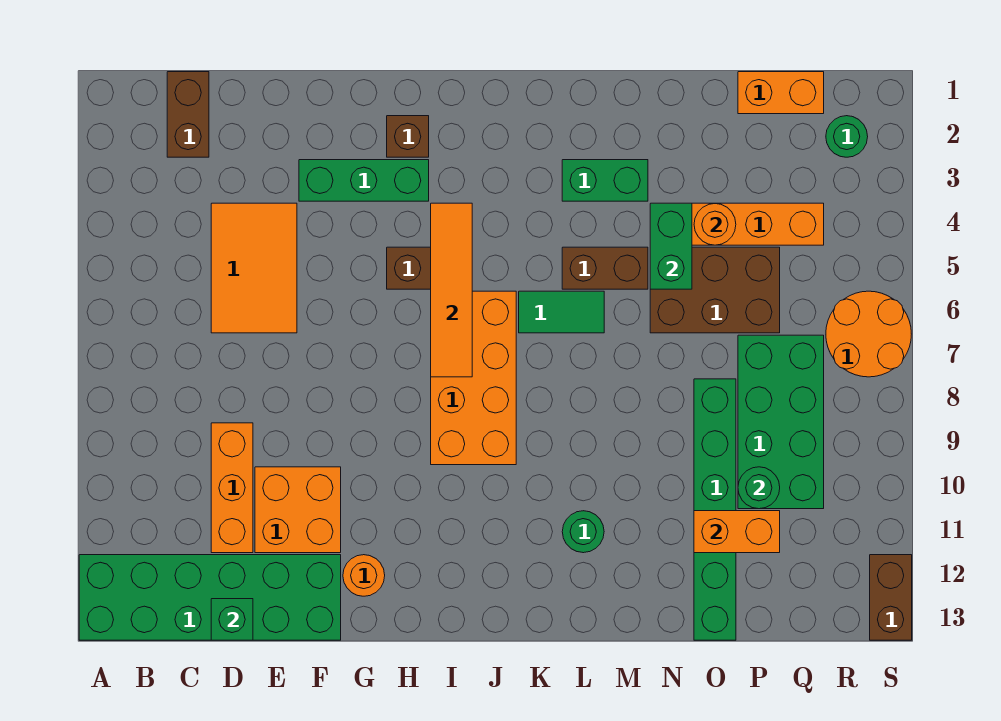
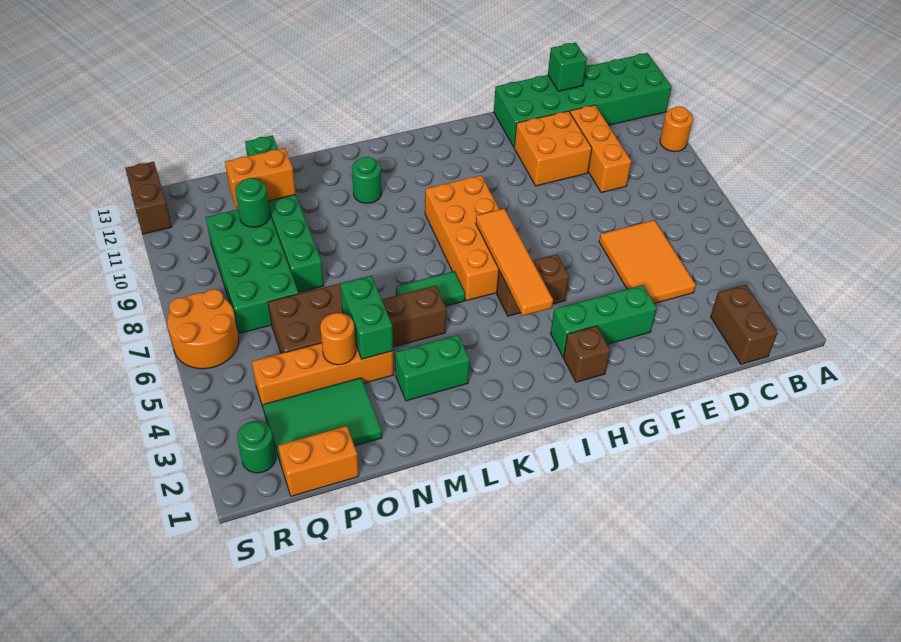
orange round brick G12 level 1 -> orange round brick A10 level 1
none -> green tile O2:Q3 level 1

